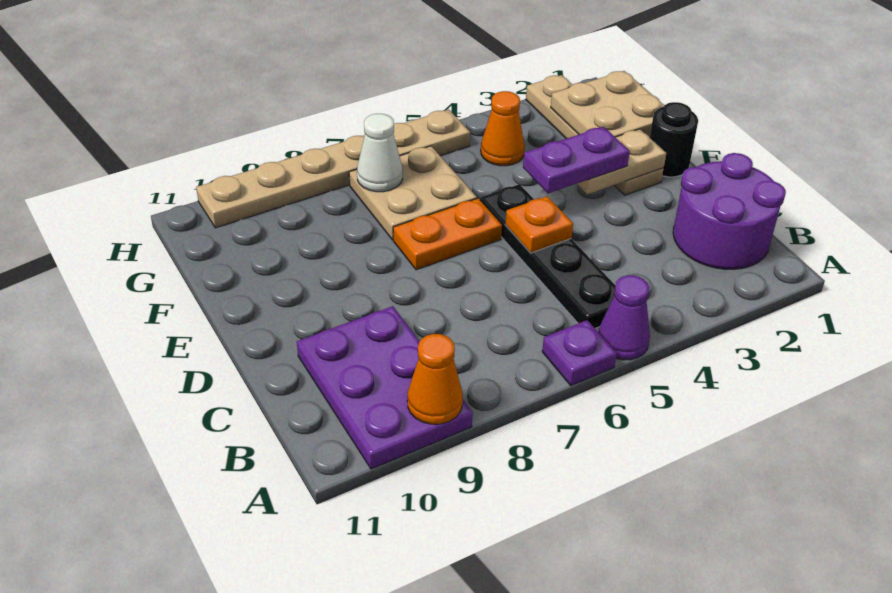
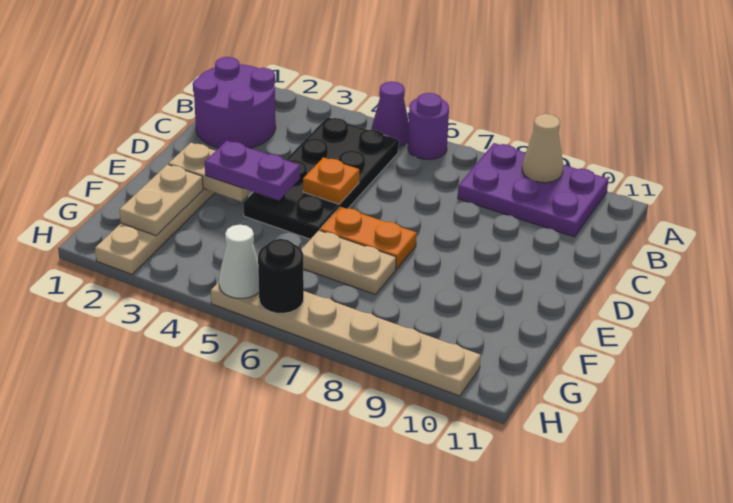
purple plate A6 level 1 -> purple round brick A6 level 1
purple plate A9:C10 level 1 -> purple plate A8:B10 level 1
orange cone A9 level 2 -> tan cone A9 level 2
black plate B5:E5 level 1 -> black plate B4:E5 level 1
black round brick E1 level 1 -> black round brick H6 level 2
tan plate F1:G2 level 2 -> tan plate F2:G2 level 2
tan plate F6:G7 level 1 -> tan plate F6:F7 level 1
orange cone G4 level 1 -> none
white cone G7 level 2 -> white cone H5 level 2

